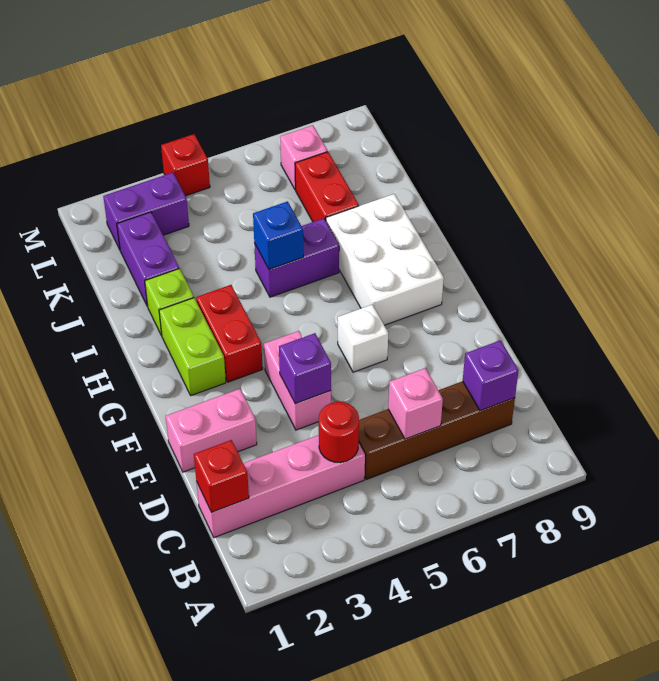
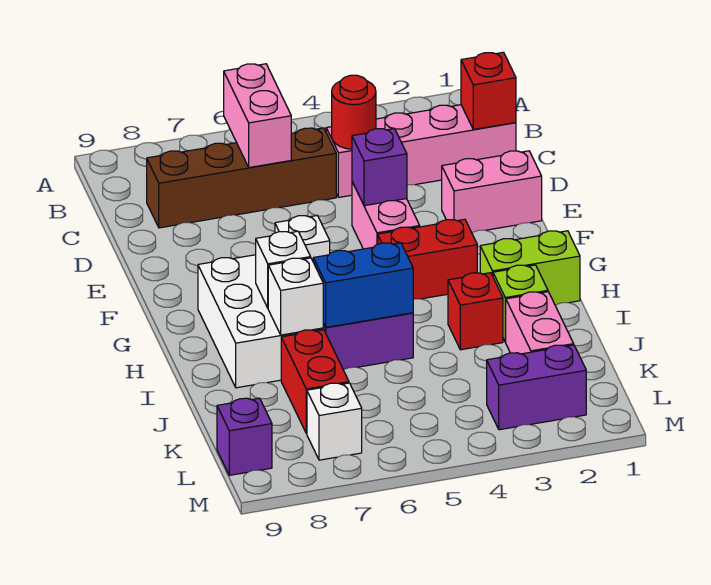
pink brick C6 level 2 -> pink brick B6:C6 level 2
purple brick C8 level 2 -> purple brick L9 level 1
lime brick G2:H2 level 1 -> lime brick H1:H2 level 1
red brick G3:H3 level 1 -> red brick G3:G4 level 1
none -> white brick H7 level 2
blue brick I5 level 2 -> blue brick I5:I6 level 2
none -> white brick I7 level 2
purple brick J2:K2 level 1 -> pink brick J2:K2 level 1
pink brick L7 level 1 -> white brick L7 level 1
red brick M4 level 1 -> red brick I3 level 1

